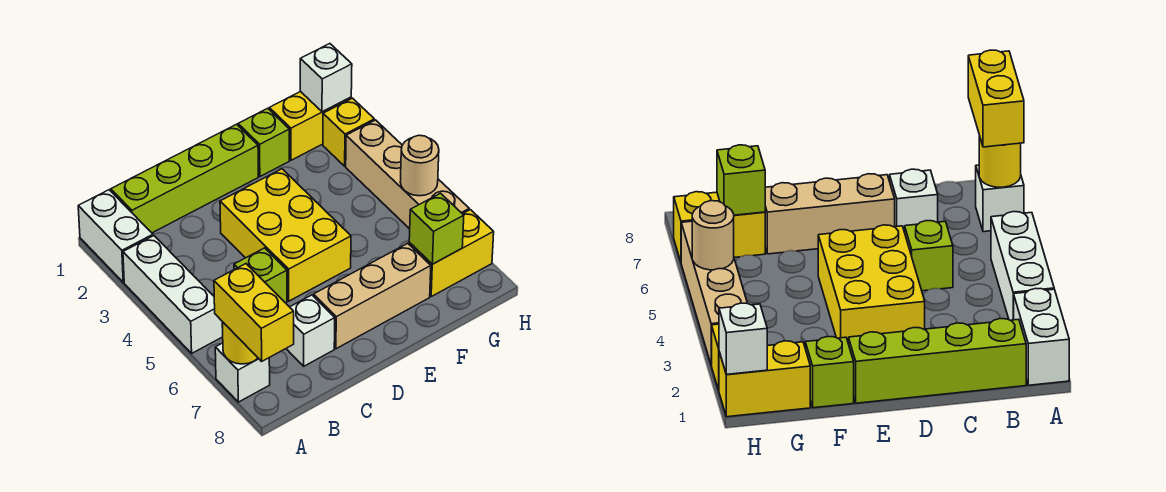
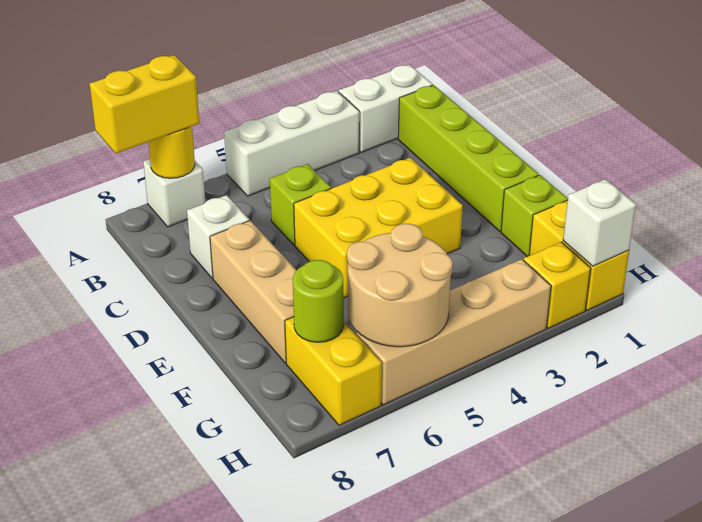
lime brick G7 level 2 -> lime round brick G7 level 2
tan round brick H5 level 2 -> tan round brick G5:H6 level 2

